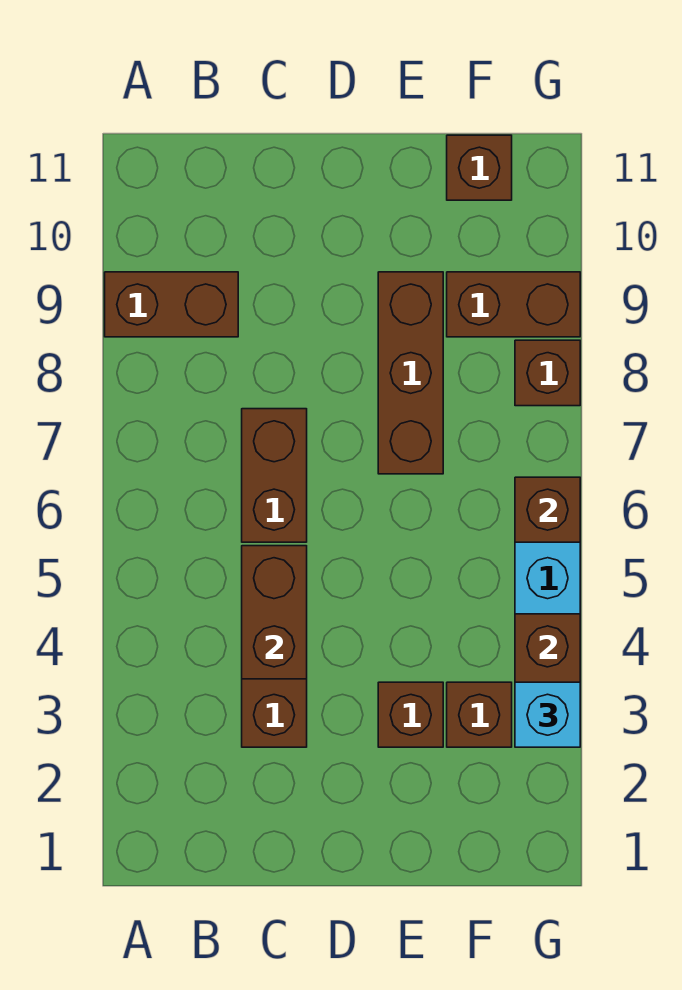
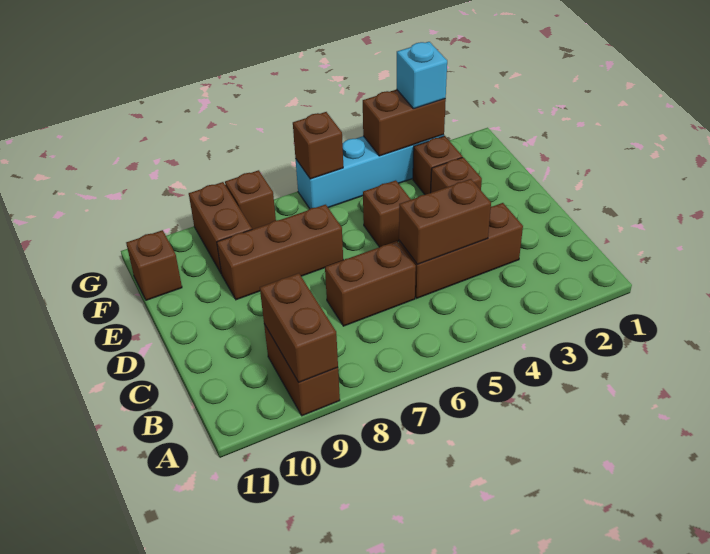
none -> brown brick A9:B9 level 2
none -> brown brick E5 level 1

